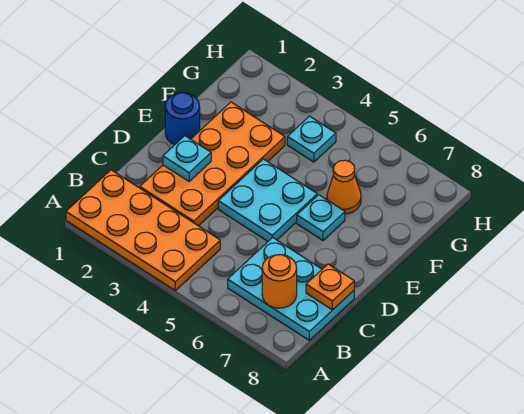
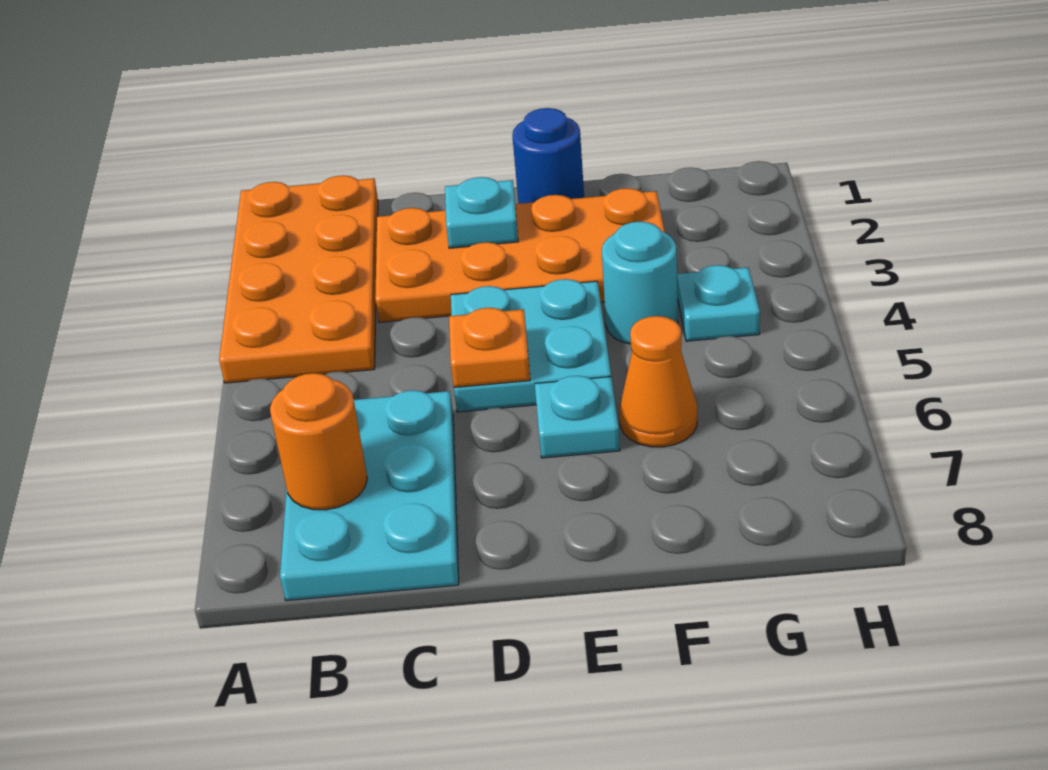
orange plate C8 level 2 -> orange plate D5 level 2
none -> cyan round brick F4 level 1

